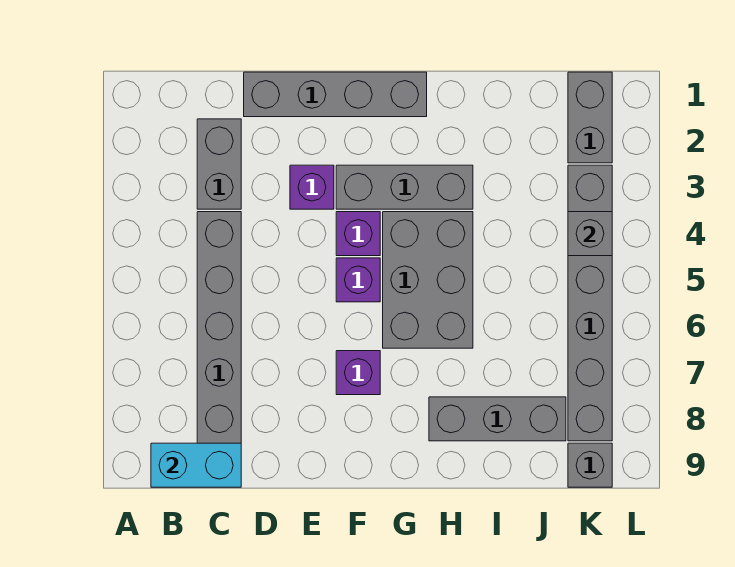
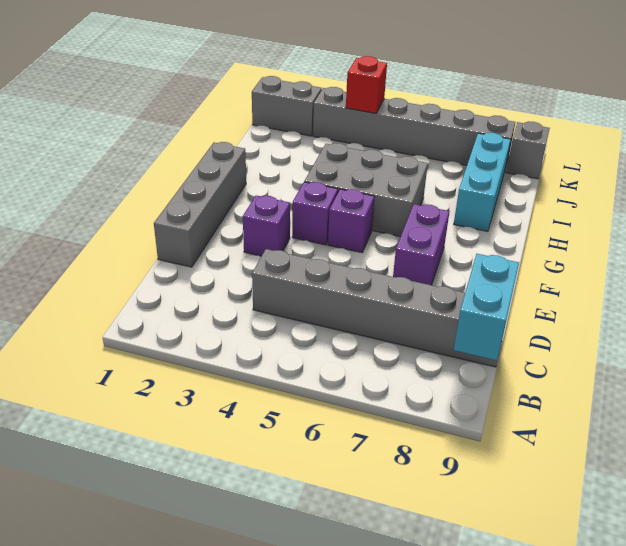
grey brick C2:C3 level 1 -> none
grey brick F3:H3 level 1 -> none
purple brick F7 level 1 -> purple brick E7:F7 level 1
grey brick H8:J8 level 1 -> cyan brick H8:J8 level 1
grey brick K4 level 2 -> red brick K4 level 2

